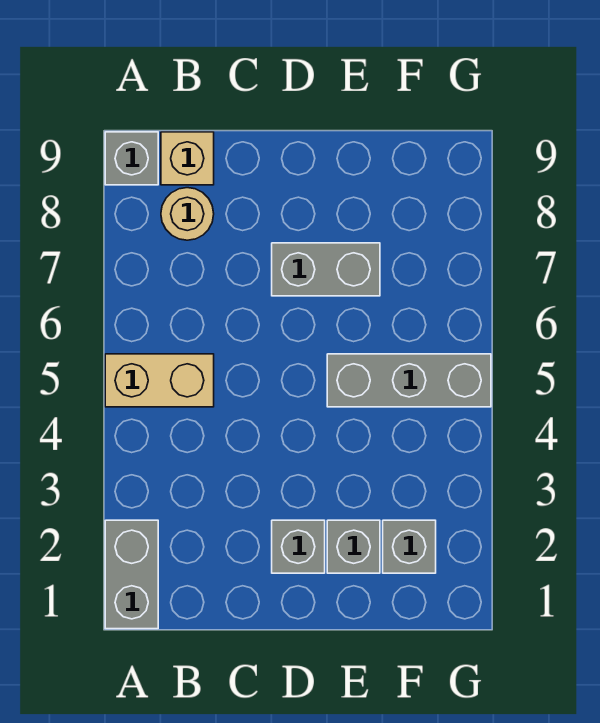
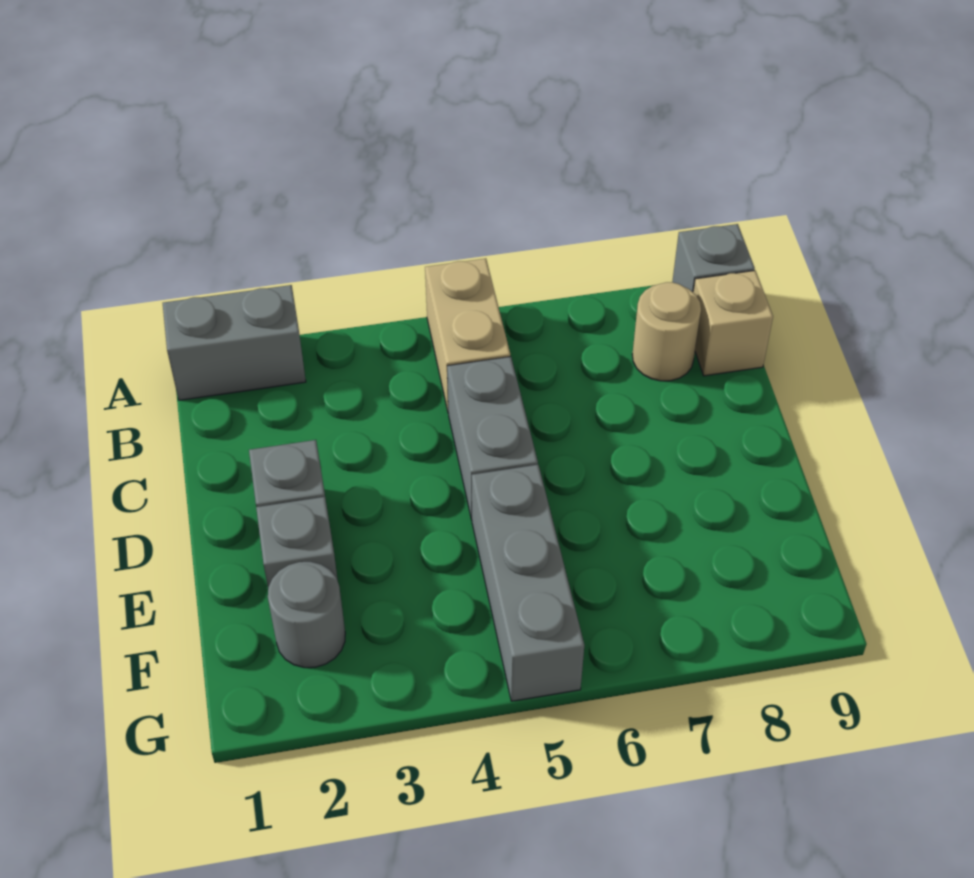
grey brick D7:E7 level 1 -> grey brick C5:D5 level 1
grey brick F2 level 1 -> grey round brick F2 level 1

